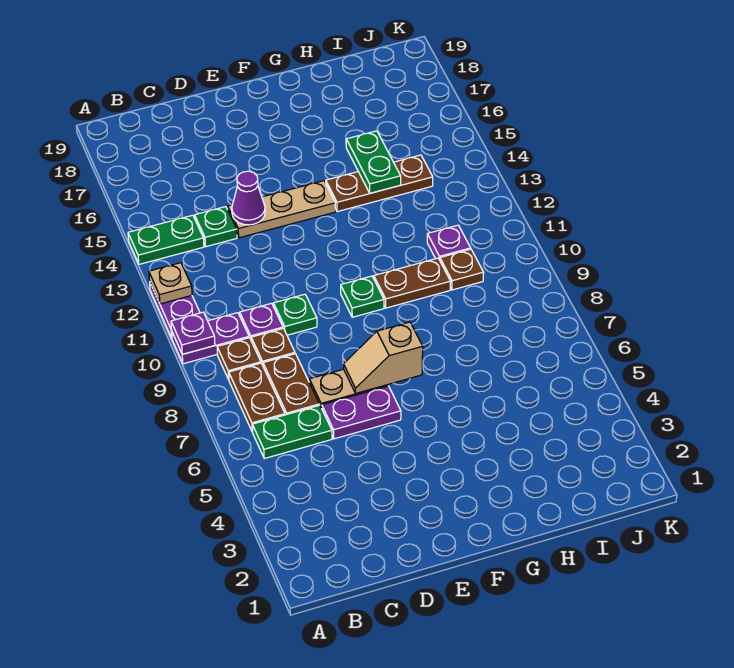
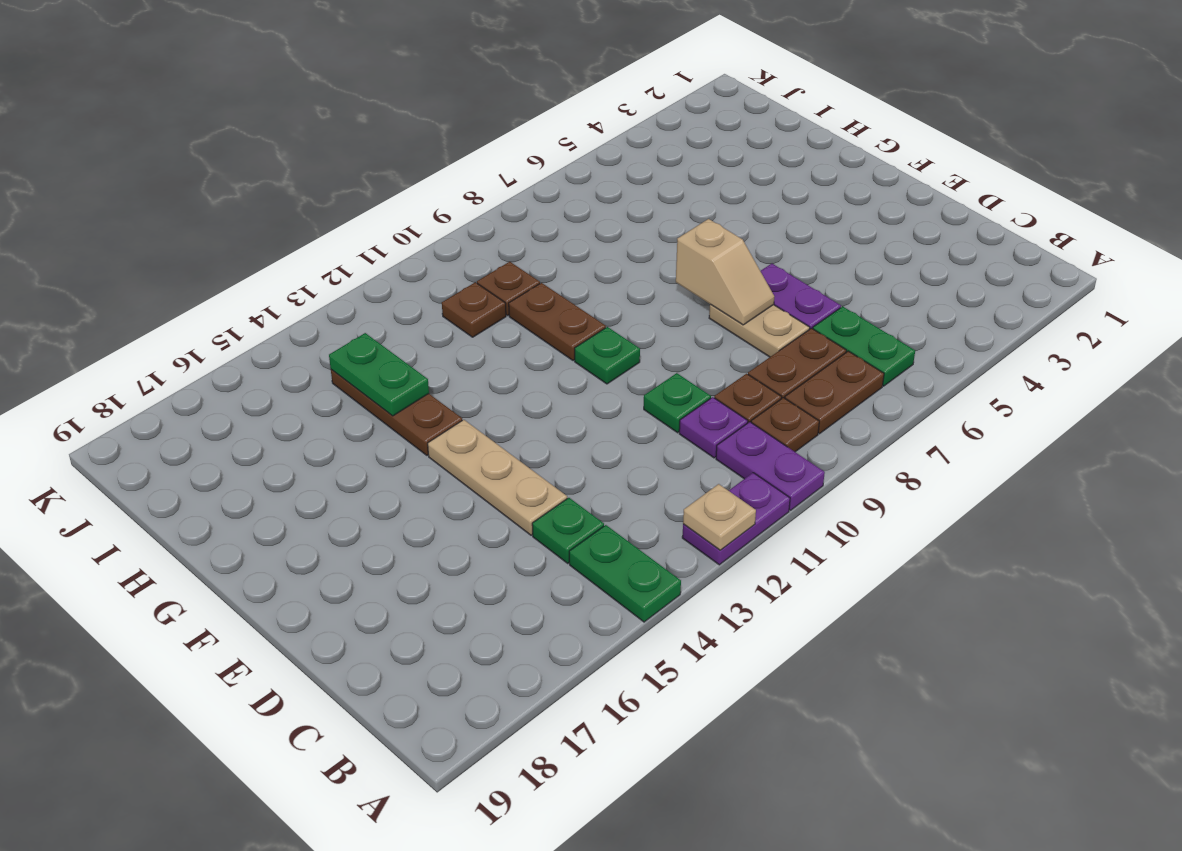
purple plate A10 level 2 -> none
purple cone D14 level 2 -> none
green plate H14:H15 level 2 -> green plate H14:I14 level 2
purple plate I11 level 1 -> brown plate I11 level 1

